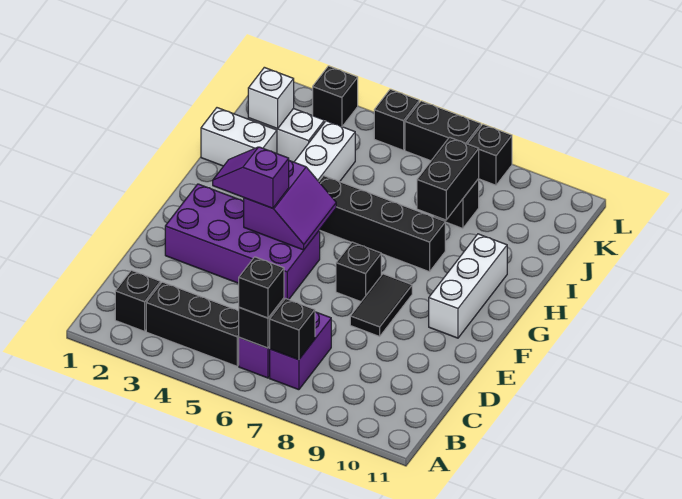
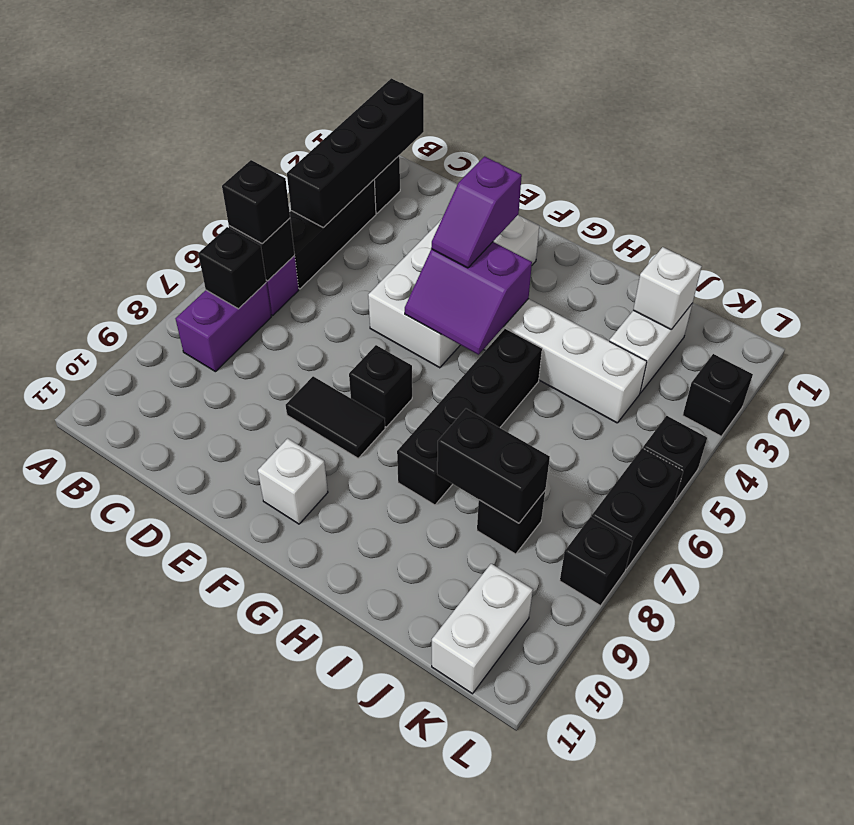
none -> black brick B1:B4 level 2
purple brick B7:C7 level 1 -> purple brick B7:B8 level 1
purple brick E2:F5 level 1 -> white brick E2:F5 level 1
purple slope F3:F4 level 3 top 4 -> purple slope F3:F4 level 3 top 3
white brick F10:H10 level 1 -> white brick F10 level 1
white brick I1:I2 level 1 -> white brick K10:K11 level 1

